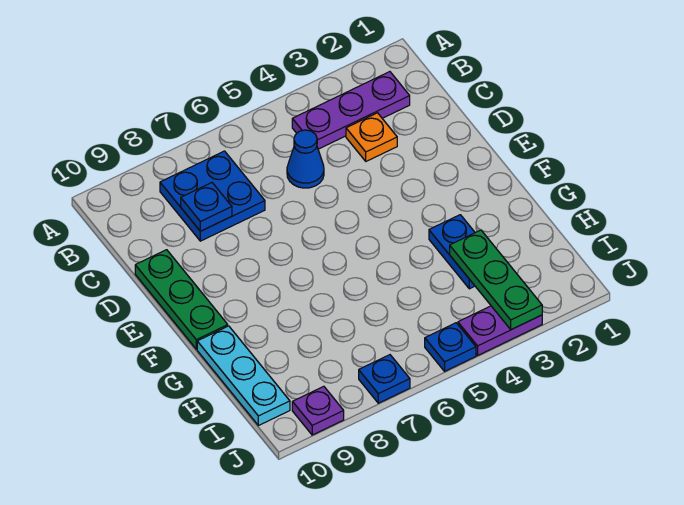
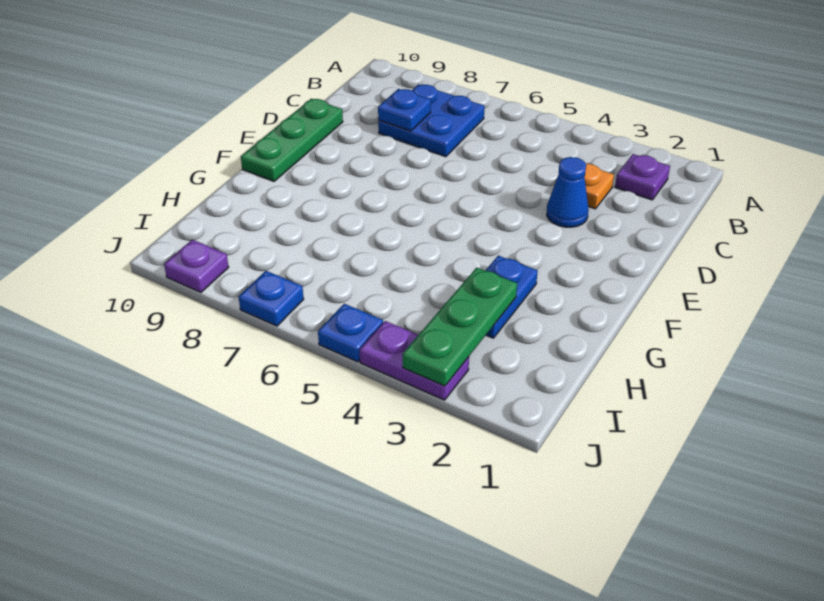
purple plate B2:B4 level 1 -> purple plate B2 level 1
blue cone C5 level 1 -> blue cone D3 level 1
cyan plate G10:I10 level 1 -> none

